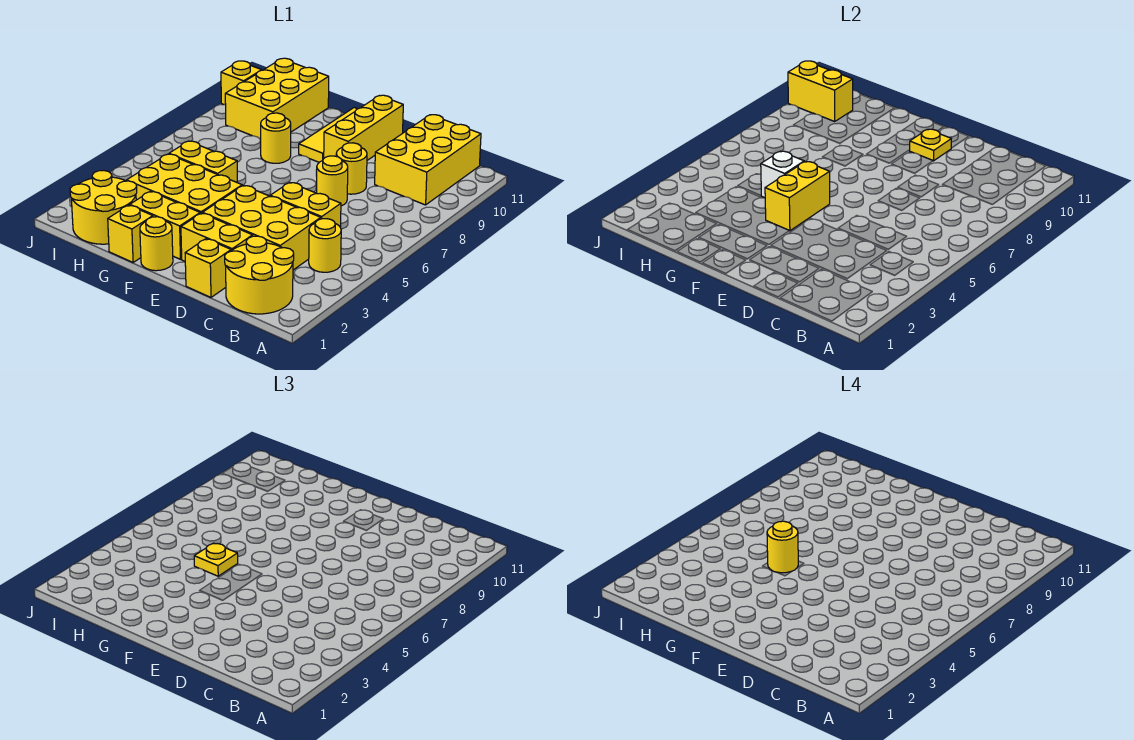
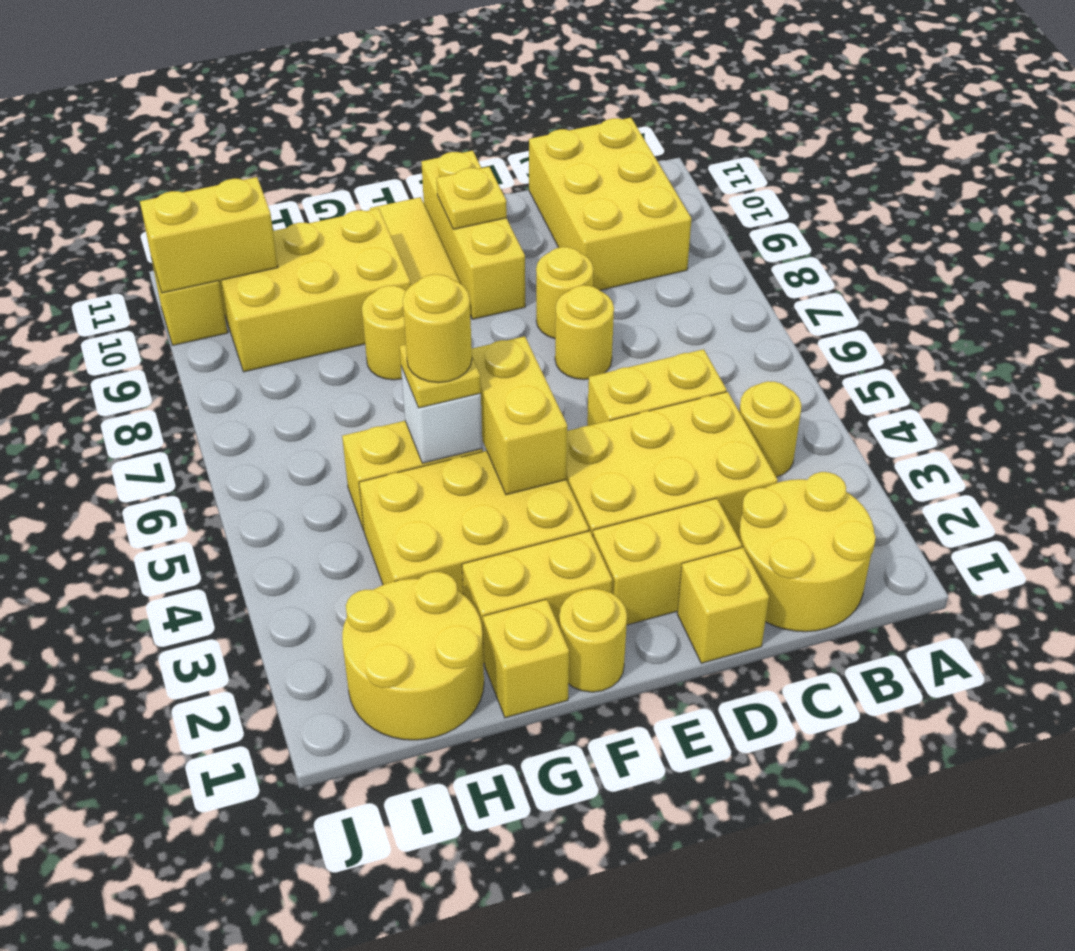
yellow brick H9:I11 level 1 -> yellow brick G9:I10 level 1

